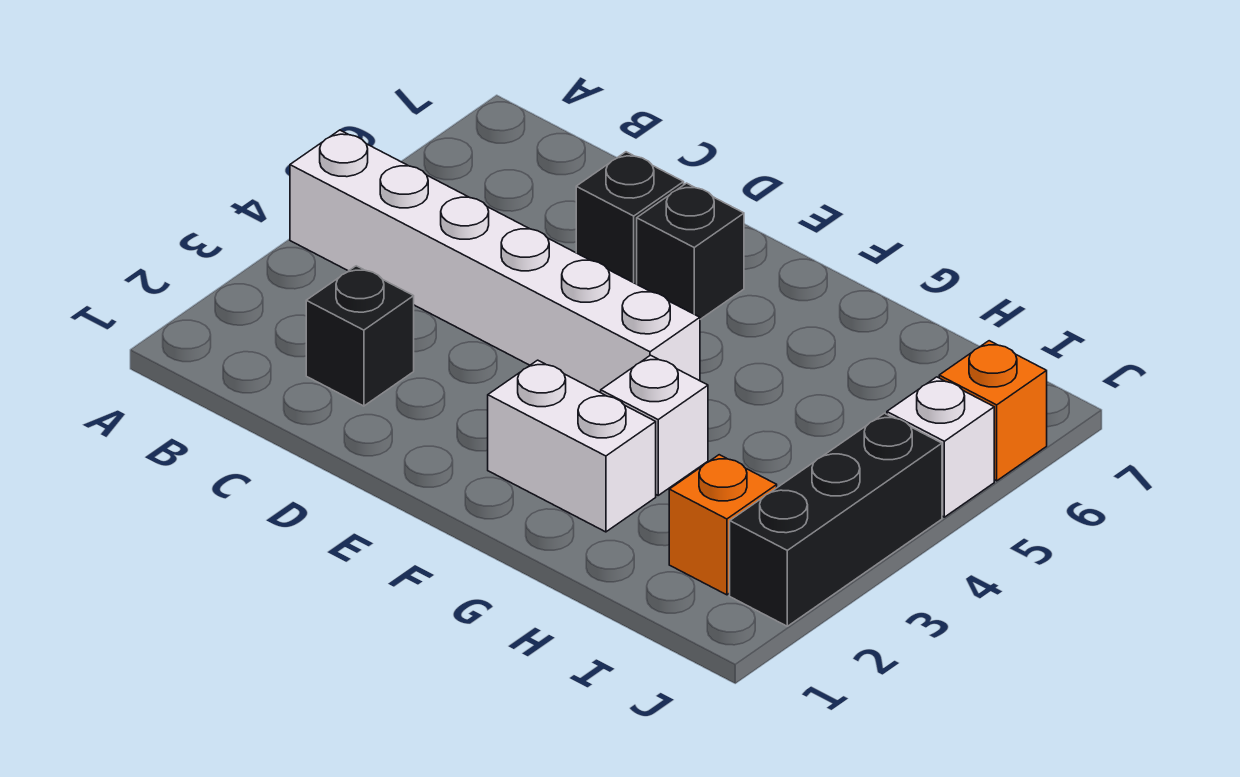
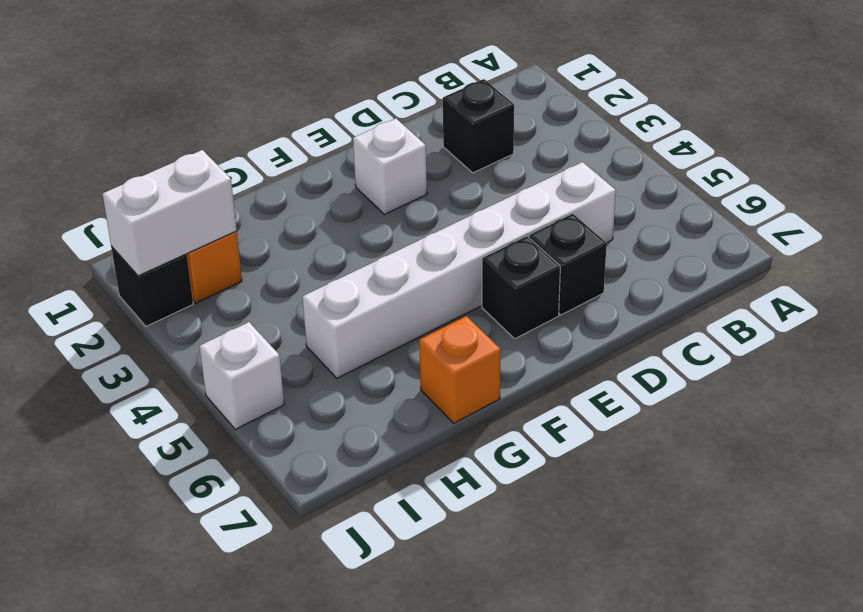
white brick A4:F4 level 1 -> white brick C5:H5 level 1
white brick F2:G2 level 1 -> white brick I2:J2 level 2
white brick G3 level 1 -> white brick E2 level 1
black brick J2:J4 level 1 -> black brick J2 level 1
orange brick J6 level 1 -> orange brick G7 level 1

